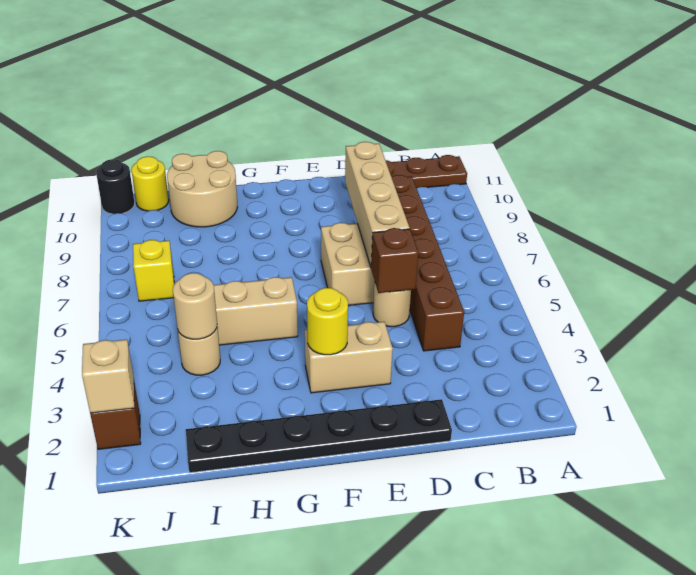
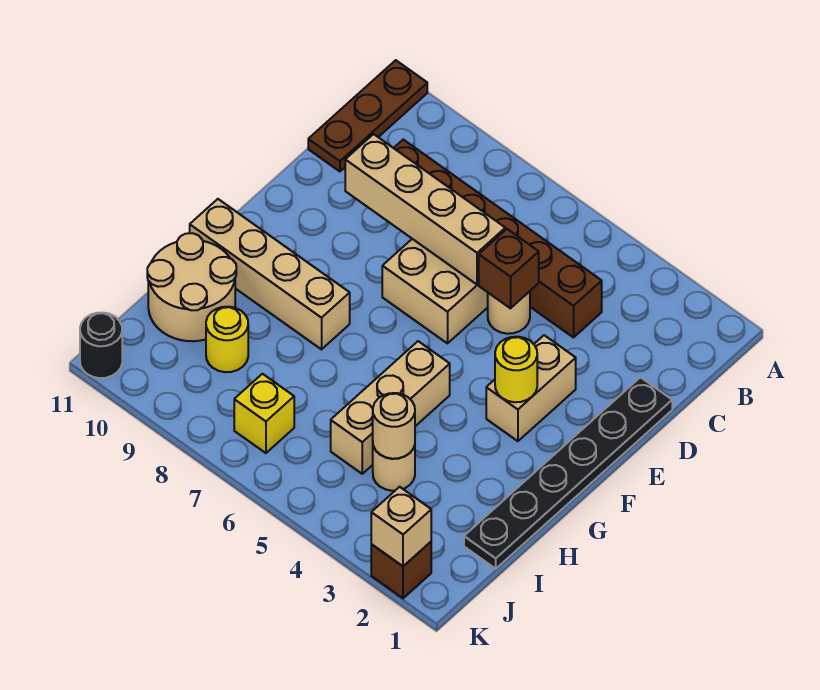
none -> tan brick G8:G11 level 1
yellow round brick J11 level 1 -> yellow round brick I9 level 1

